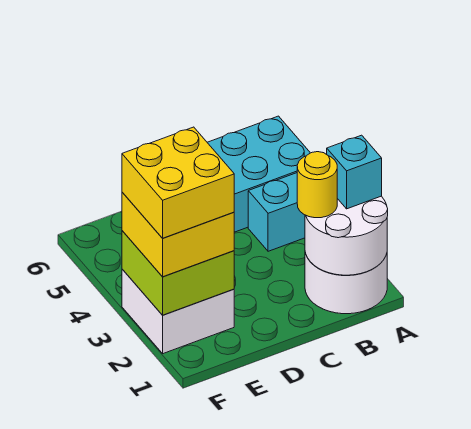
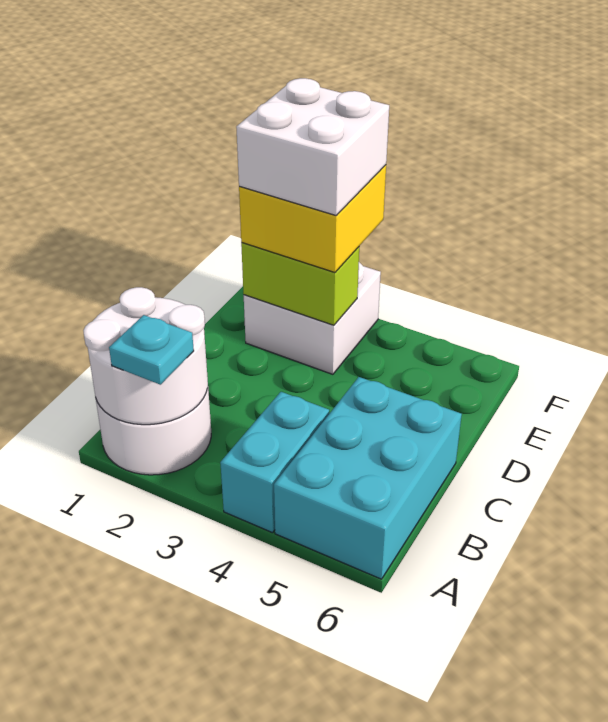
cyan brick A2 level 3 -> cyan plate A2 level 3
yellow round brick B2 level 3 -> none
lime brick E2:F3 level 2 -> lime brick E2:E3 level 2
yellow brick E2:F3 level 4 -> white brick E2:F3 level 4

